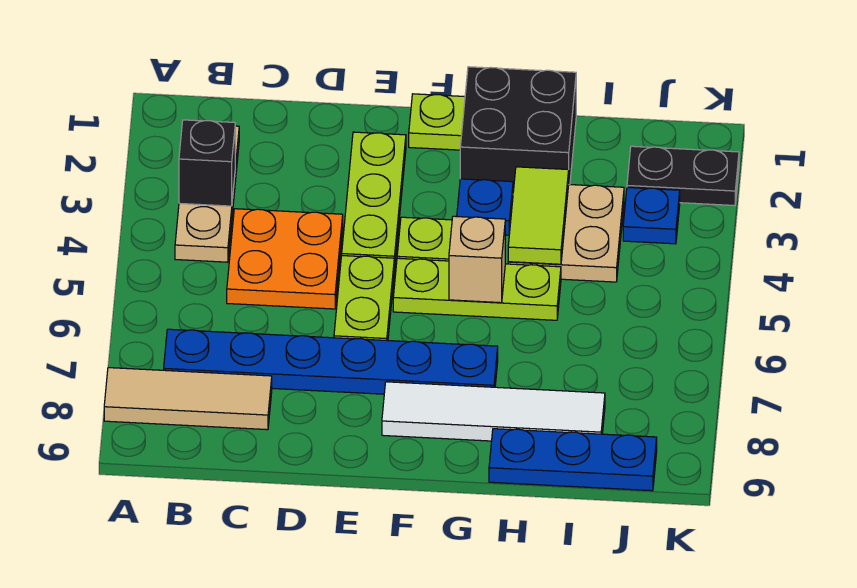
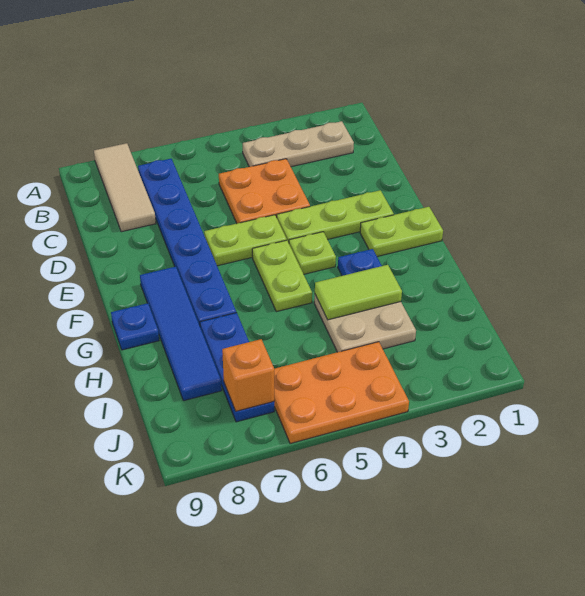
black brick B3 level 2 -> none
lime plate F1 level 1 -> lime plate F1:F2 level 1
lime plate F5:H5 level 1 -> lime plate F5:G5 level 1
white tile F8:I8 level 1 -> blue tile F8:I8 level 1
black brick G1:H2 level 1 -> none
tan brick G5 level 2 -> none
blue plate H9:J9 level 1 -> blue plate H7:J7 level 1
black plate J2:K2 level 1 -> none
blue plate J3 level 1 -> blue plate G9 level 1
none -> orange plate J4:K6 level 1
none -> orange brick J7 level 2

